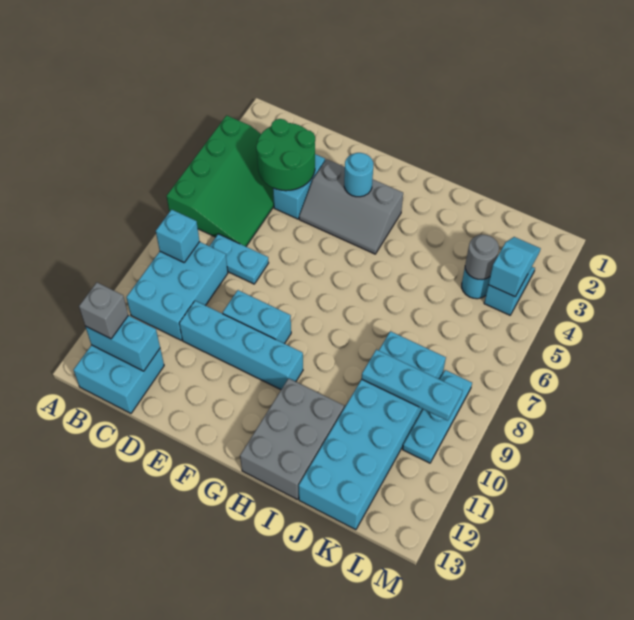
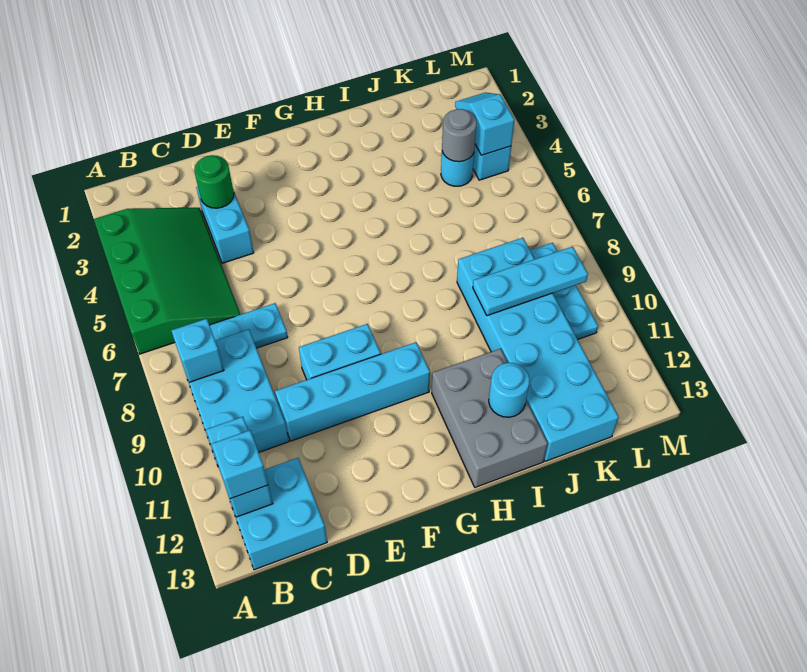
cyan brick B12:C12 level 2 -> cyan brick B11:B12 level 2
grey brick B12 level 3 -> cyan brick B12 level 3
green round brick C3:D4 level 2 -> green round brick D3 level 2
grey slope E3:G4 level 1 top 3 -> none
cyan round brick F3 level 2 -> cyan round brick I12 level 2

